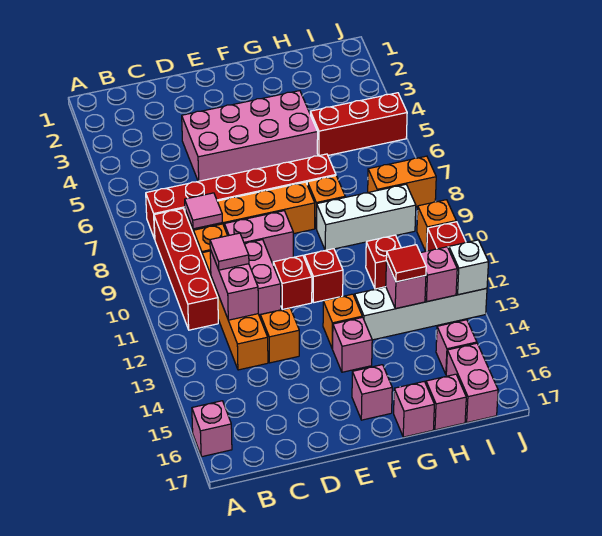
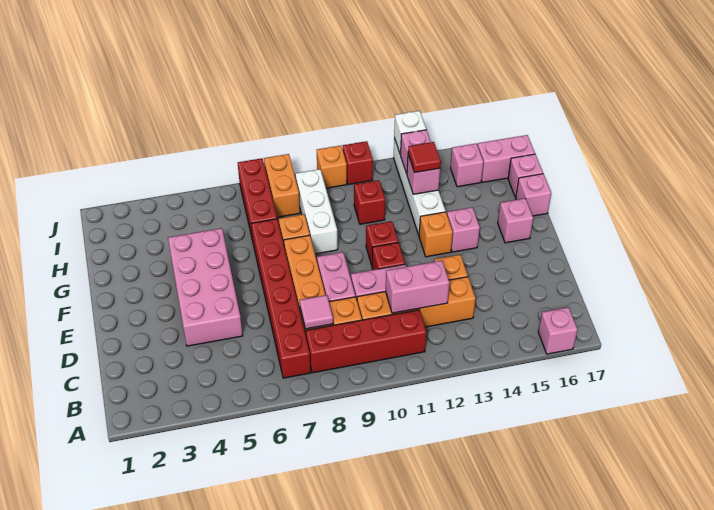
pink tile C11 level 3 -> none
red brick H5:J5 level 1 -> red brick H7:J7 level 1

